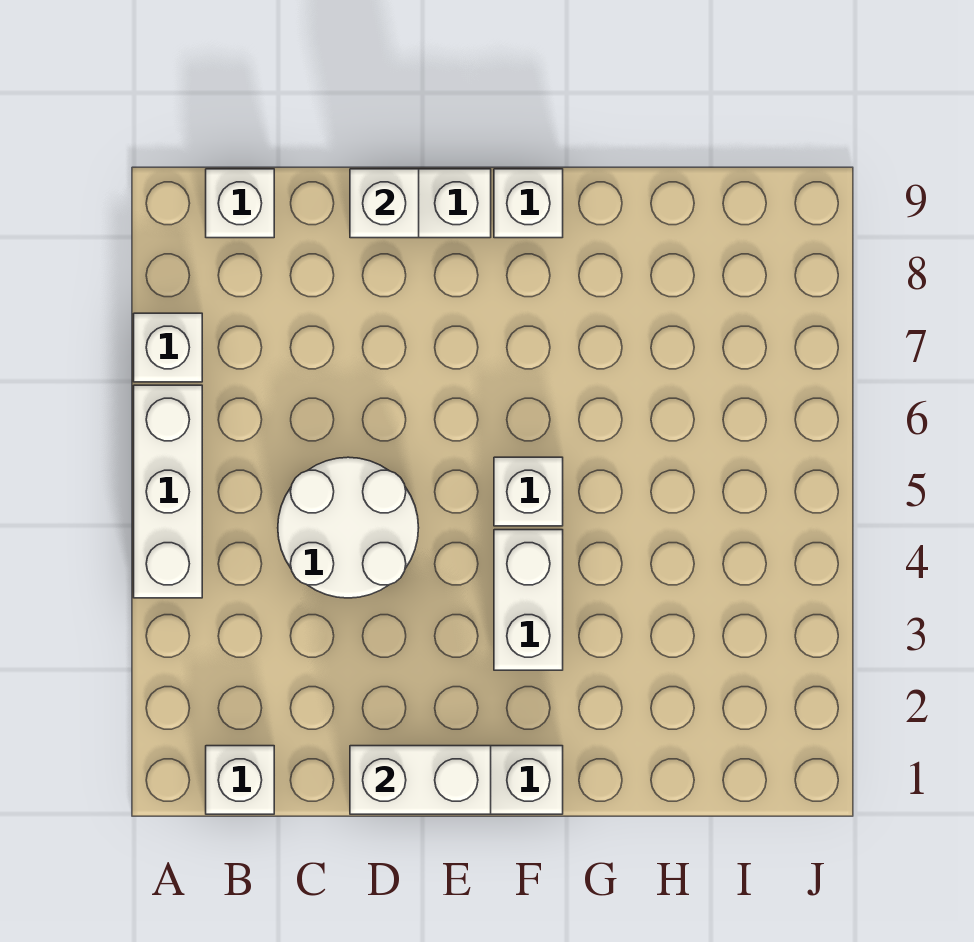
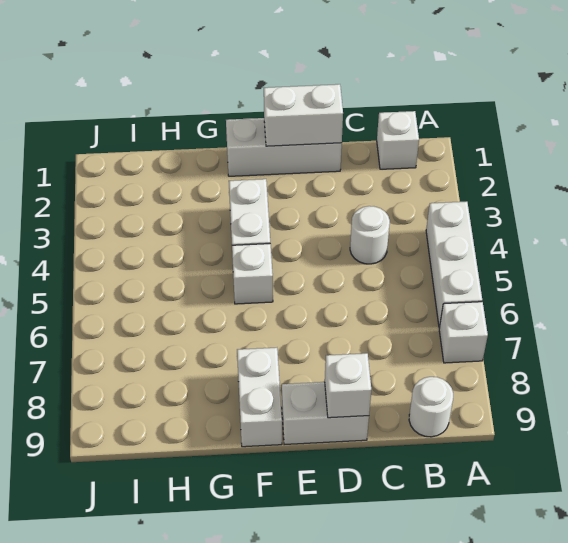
white brick B9 level 1 -> white round brick B9 level 1
white round brick C4:D5 level 1 -> white round brick C4 level 1
white brick F9 level 1 -> white brick F8:F9 level 1

